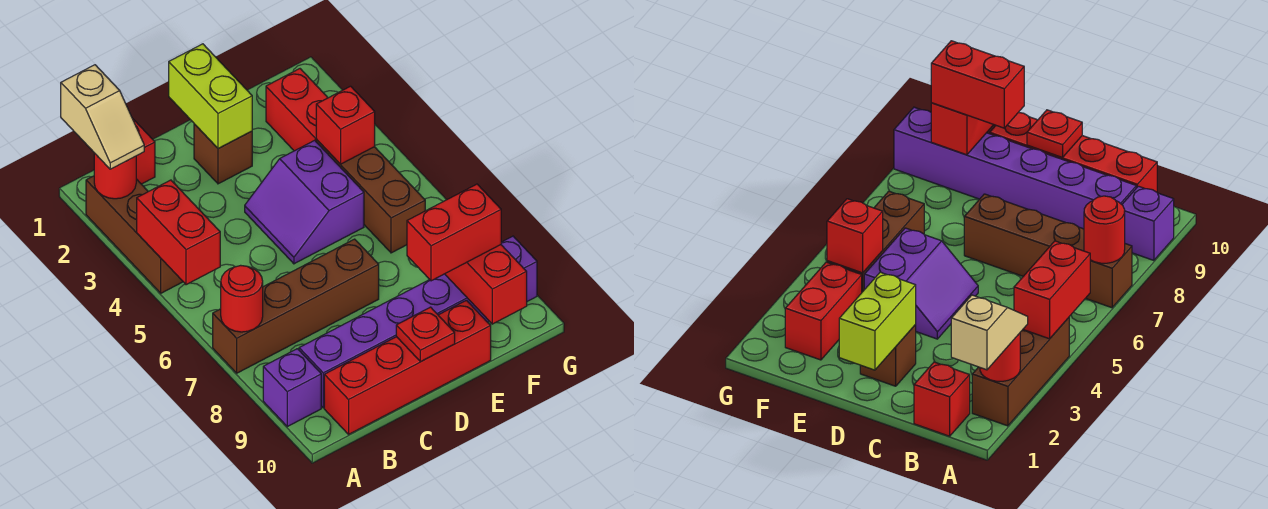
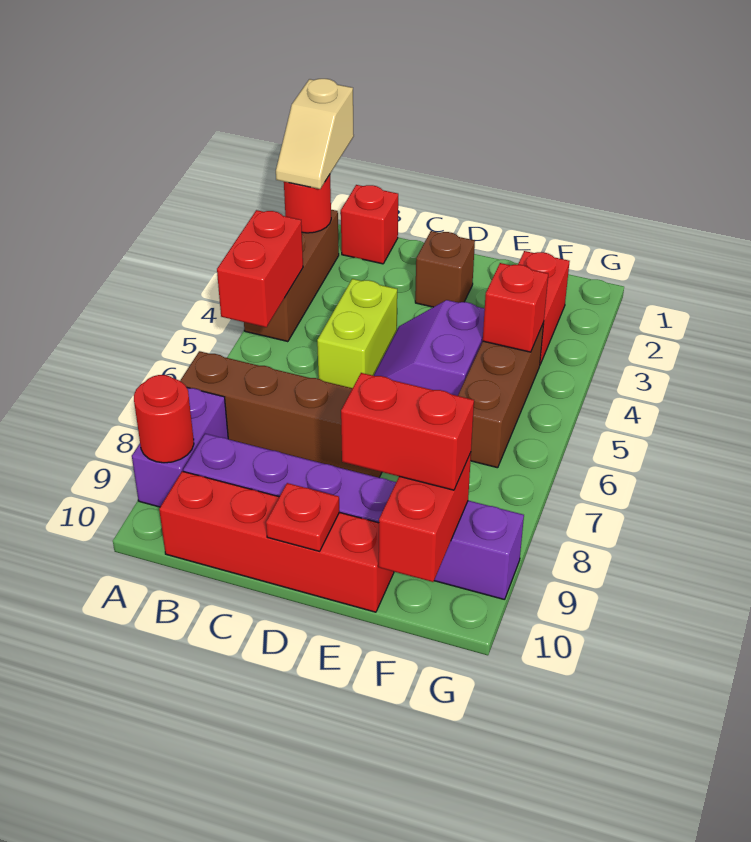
red round brick A7 level 2 -> red round brick A9 level 2
purple brick A9 level 1 -> purple brick A8:A9 level 1
lime brick D1:D2 level 2 -> lime brick C4:C5 level 1

